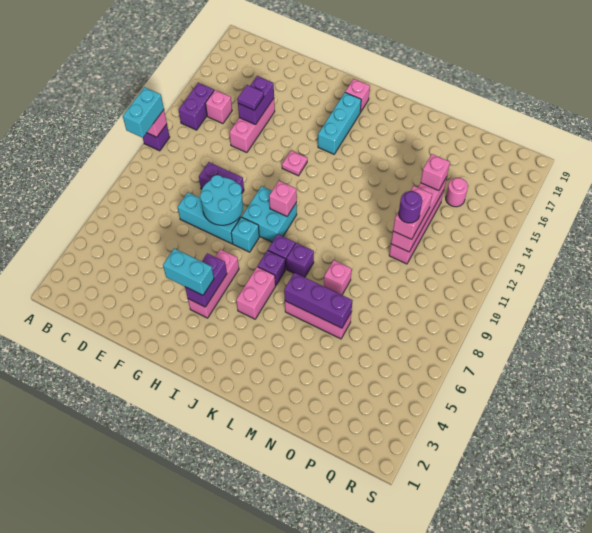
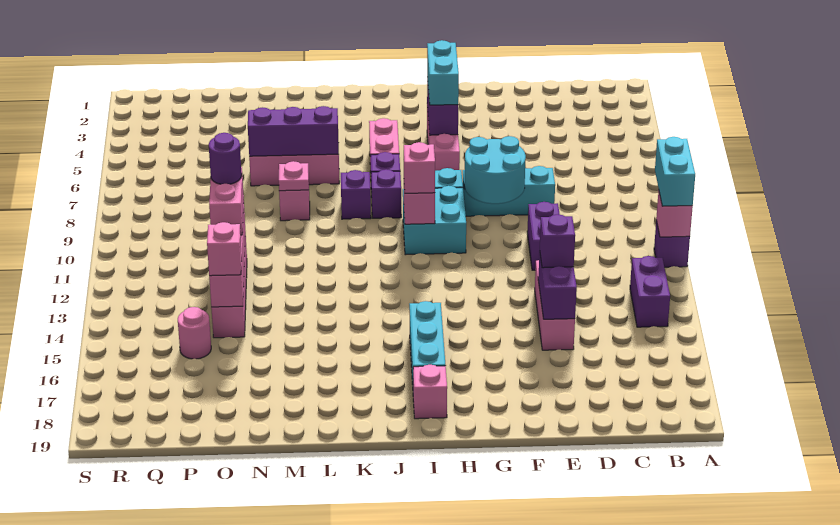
pink brick C14 level 1 -> pink brick I10 level 3
purple brick E10:F10 level 1 -> purple brick E10:E11 level 1
purple tile E14 level 3 -> purple brick E14 level 3
cyan brick G4:H4 level 3 -> cyan brick H4:H5 level 3
pink plate H13 level 1 -> pink plate M8 level 2

